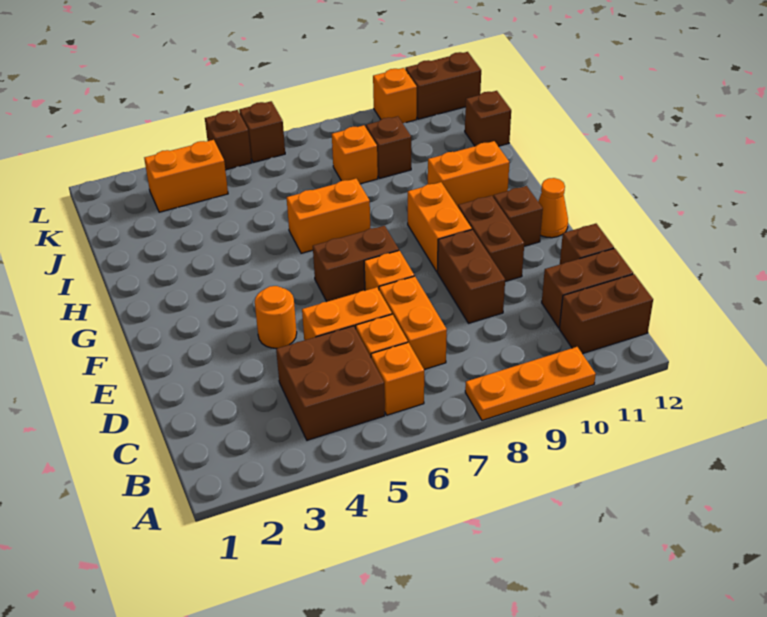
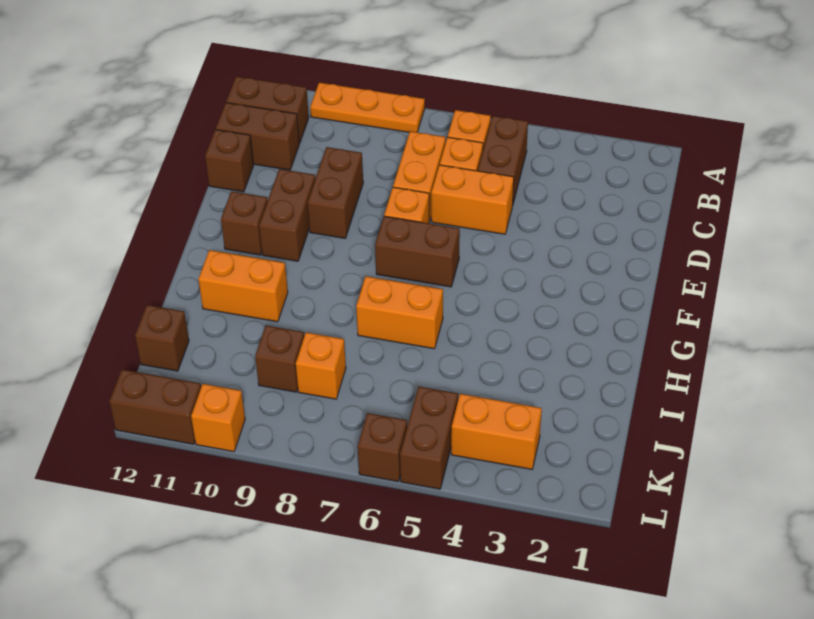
brown brick B4:C5 level 1 -> brown brick B5:C5 level 1
orange round brick E4 level 1 -> none
orange brick F9:G9 level 1 -> none
orange cone F12 level 1 -> none
brown brick L5 level 1 -> brown brick K5:L5 level 1

